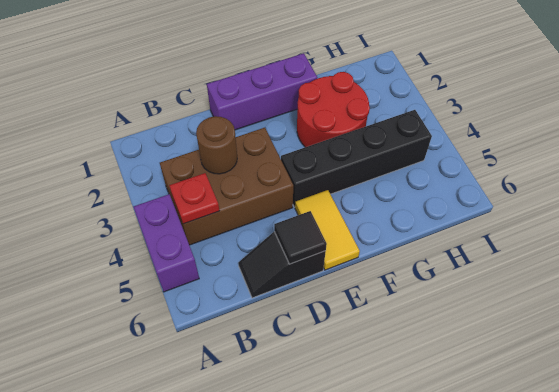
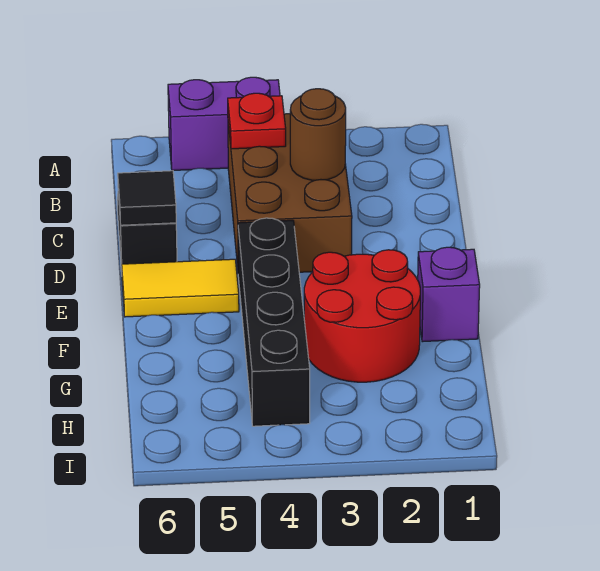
purple brick D1:F1 level 1 -> purple brick F1 level 1

